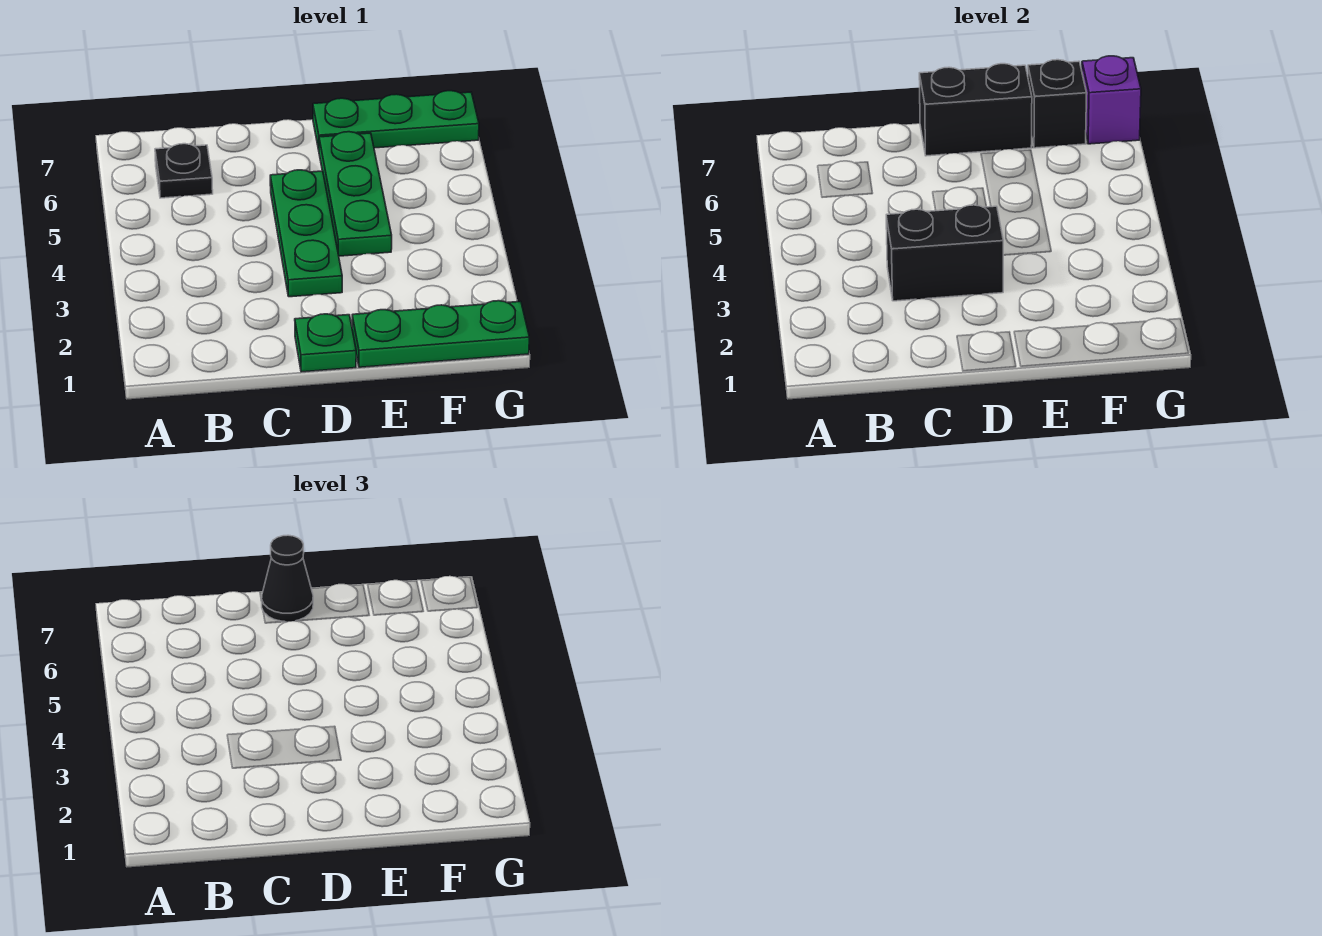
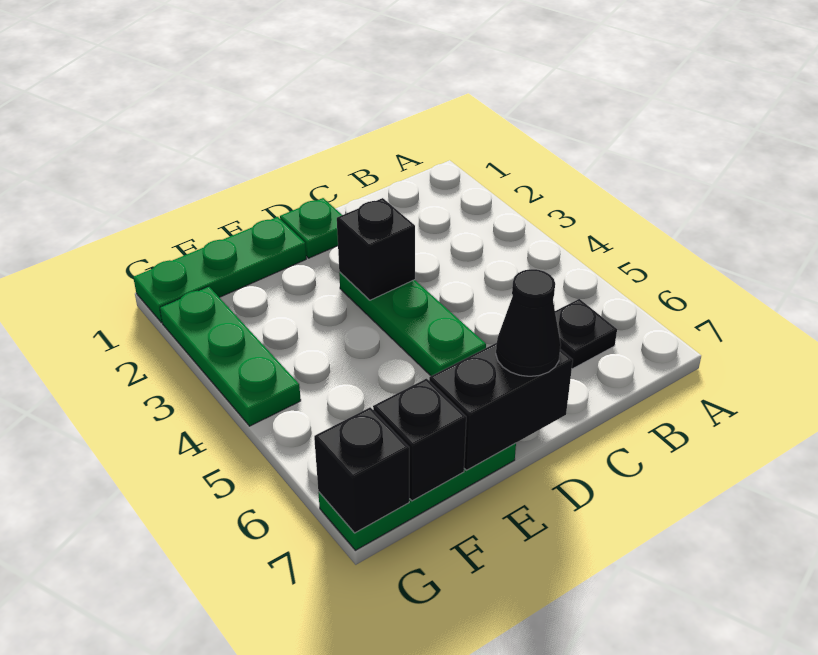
black brick C3:D3 level 2 -> black brick D3 level 2
green plate E4:E6 level 1 -> green plate G2:G4 level 1
purple brick G7 level 2 -> black brick G7 level 2

